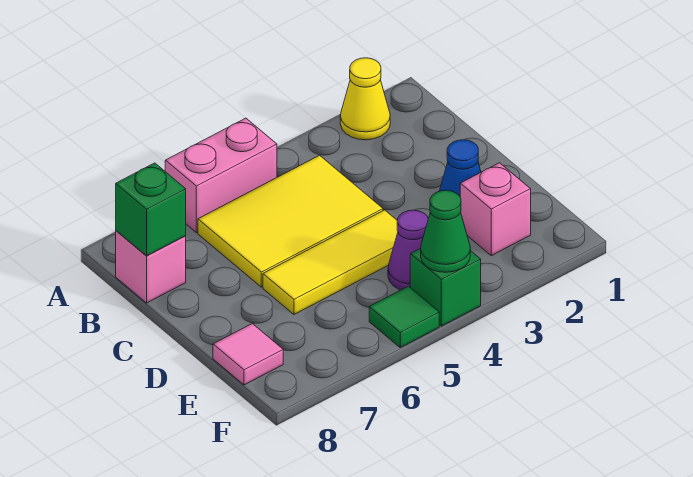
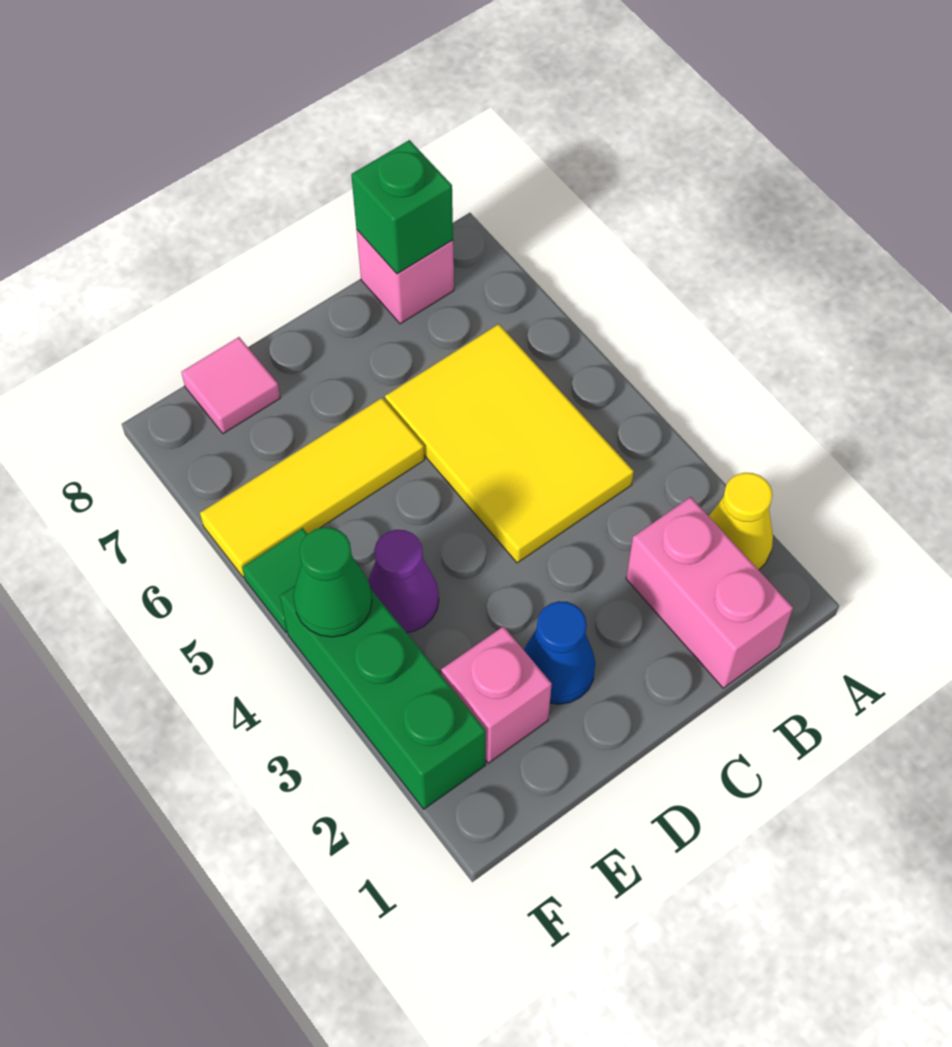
pink brick A5:A6 level 1 -> pink brick B1:B2 level 1
yellow tile D4:D6 level 1 -> yellow tile D6:F6 level 1
green brick F4 level 1 -> green brick F2:F4 level 1

